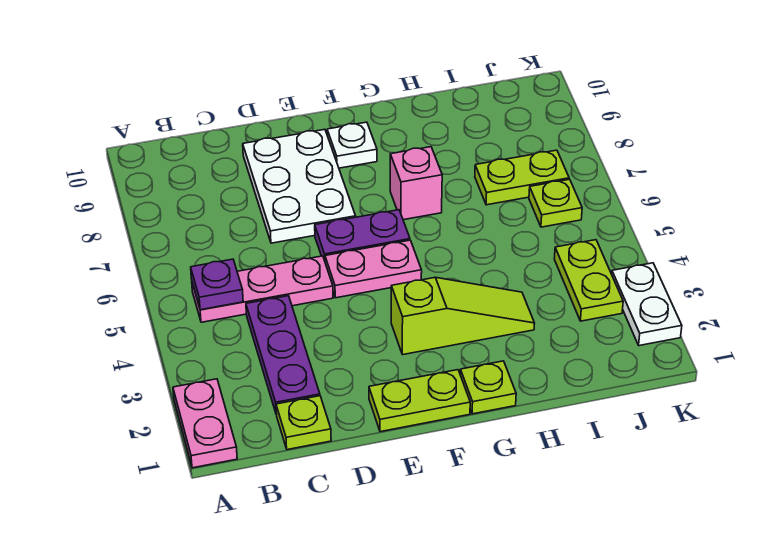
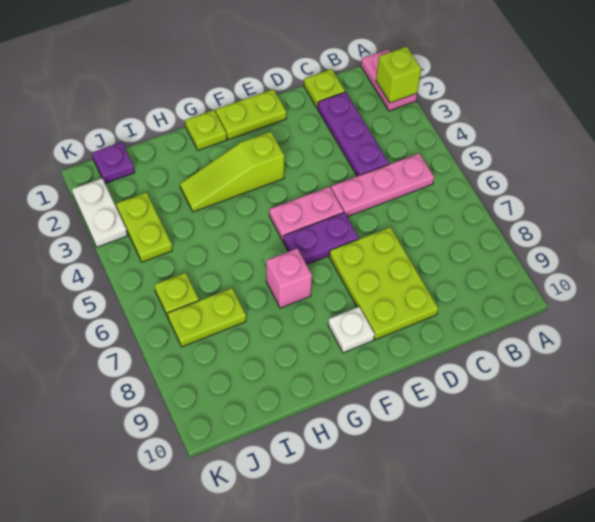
none -> lime brick A2 level 2
purple plate B5 level 2 -> purple plate J1 level 1
white plate D7:E9 level 1 -> lime plate D7:E9 level 1

